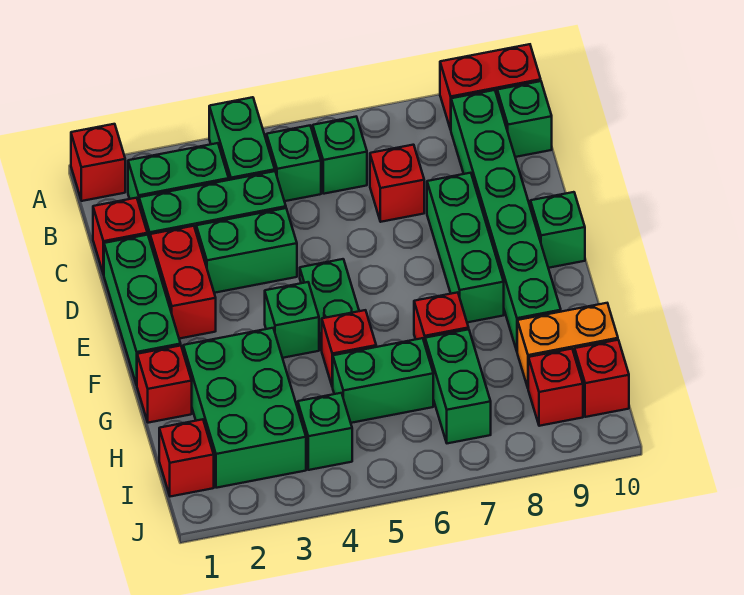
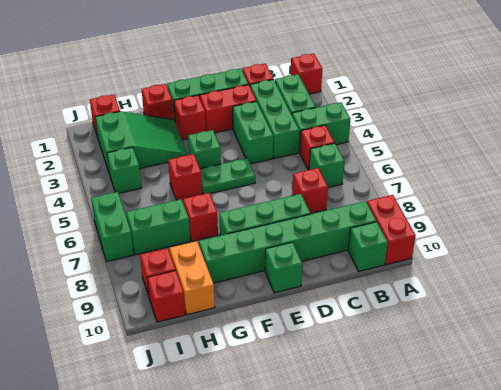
green brick B5 level 1 -> red brick B5 level 1
none -> red brick F2 level 1
green brick G2:I3 level 1 -> green slope G2:I3 level 1 top I
green brick H5:H6 level 1 -> green brick J6:J7 level 1

